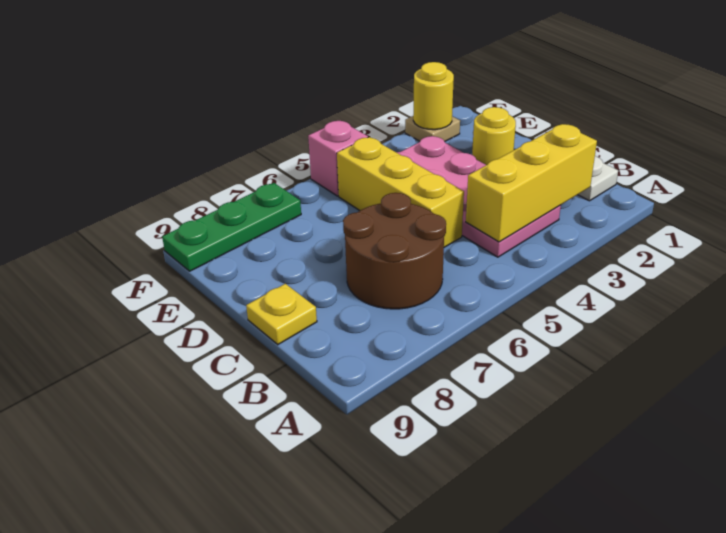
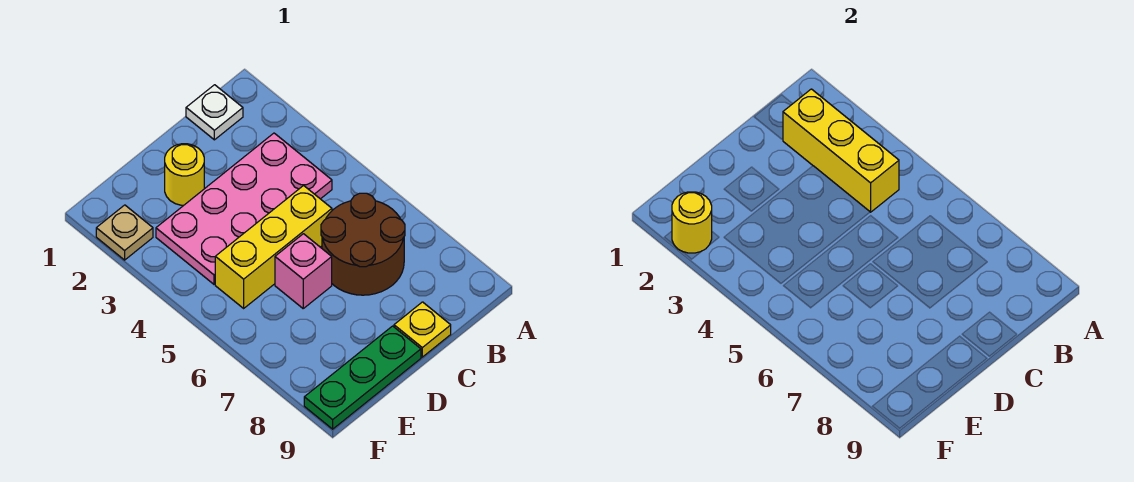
pink brick F5 level 1 -> pink brick D6 level 1
green plate F7:F9 level 1 -> green plate D9:F9 level 1

